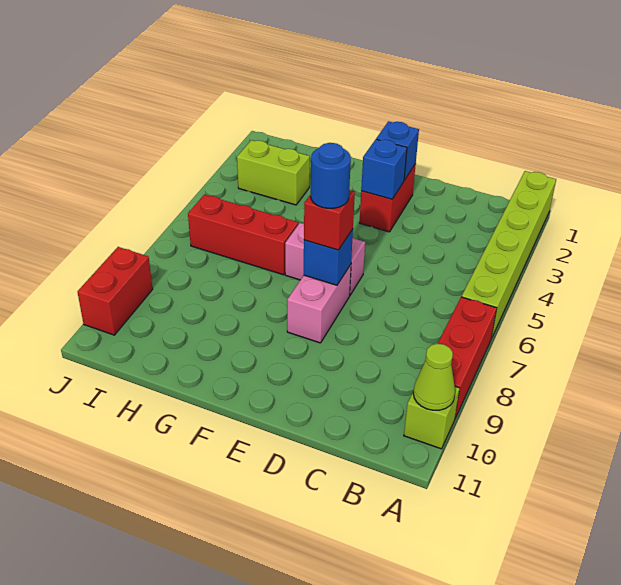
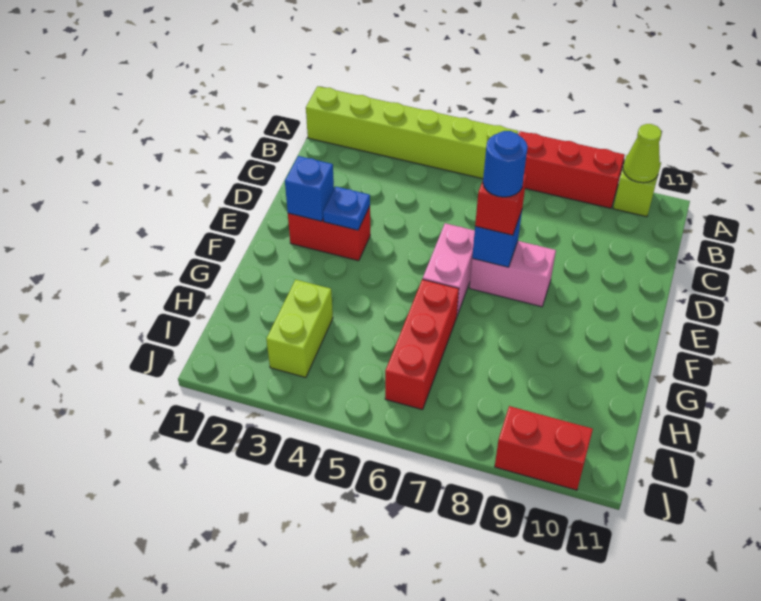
blue brick E3 level 2 -> blue plate E3 level 2

